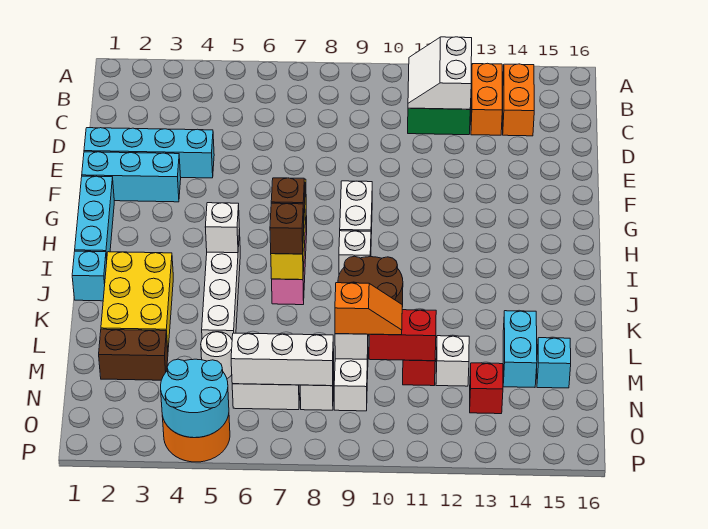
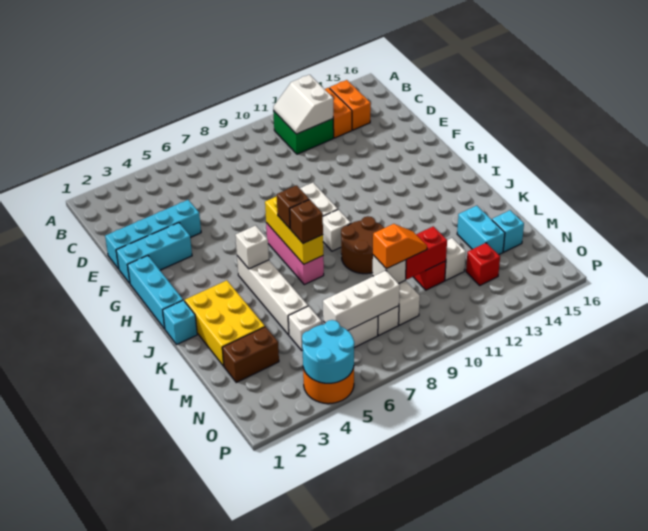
white round brick M5 level 1 -> white brick M5 level 1

